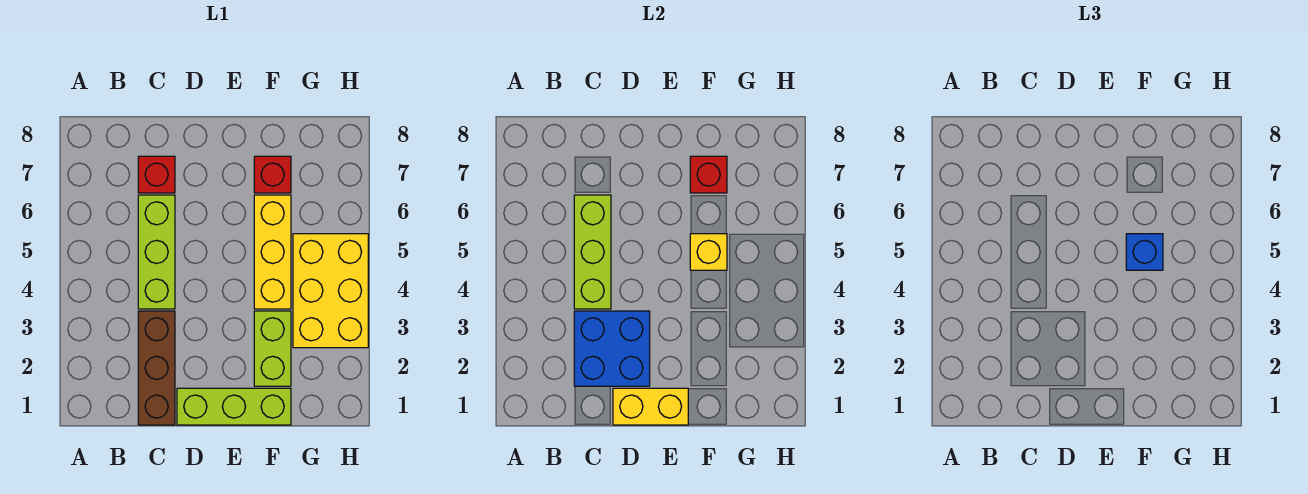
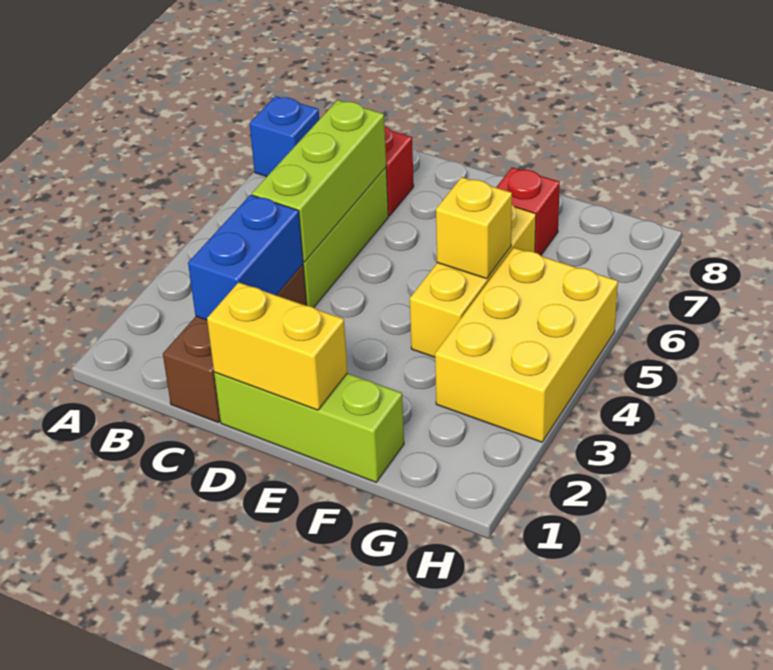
blue brick C2:D3 level 2 -> blue brick C2:C3 level 2
lime brick F2:F3 level 1 -> none
blue brick F5 level 3 -> blue brick A7 level 1
red brick F7 level 2 -> none

